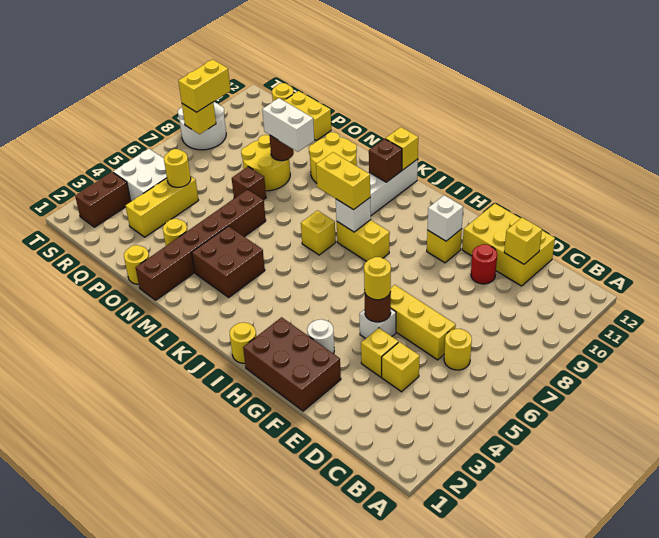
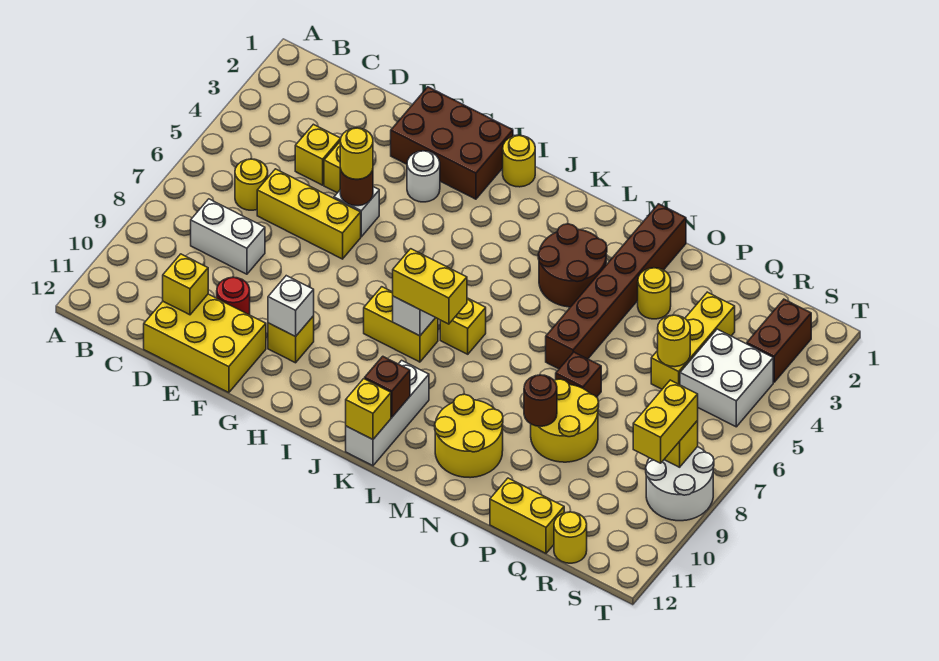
brown brick L3:M4 level 1 -> brown round brick L3:M4 level 1
white brick N9:O9 level 3 -> white brick C8:D8 level 1
yellow round brick O1 level 1 -> none

